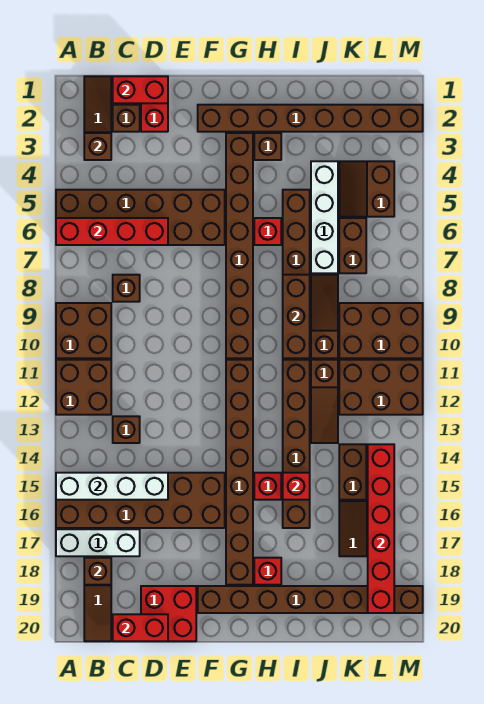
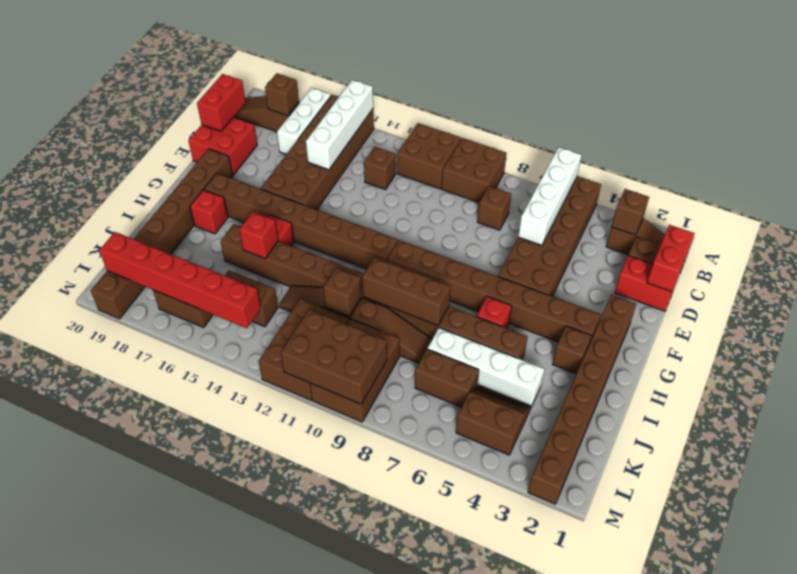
red brick A6:D6 level 2 -> white brick A6:D6 level 2
none -> brown brick J11 level 2
none -> brown brick L9:M11 level 2

